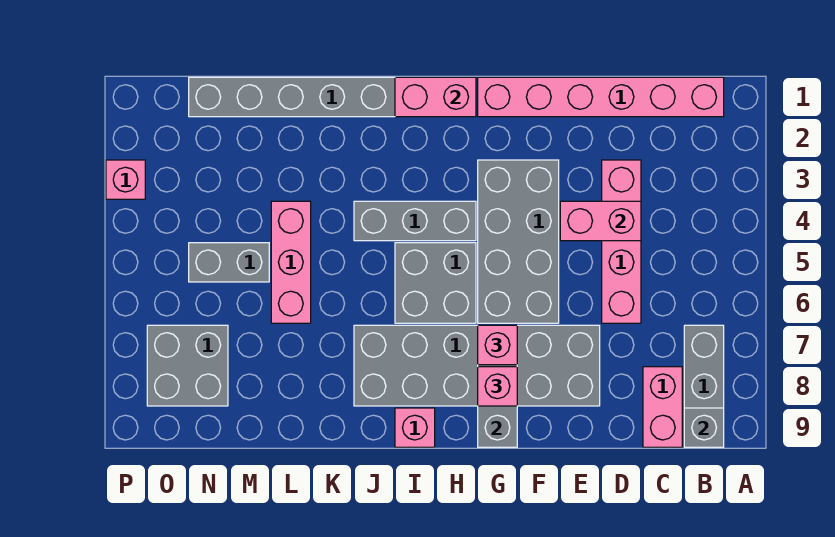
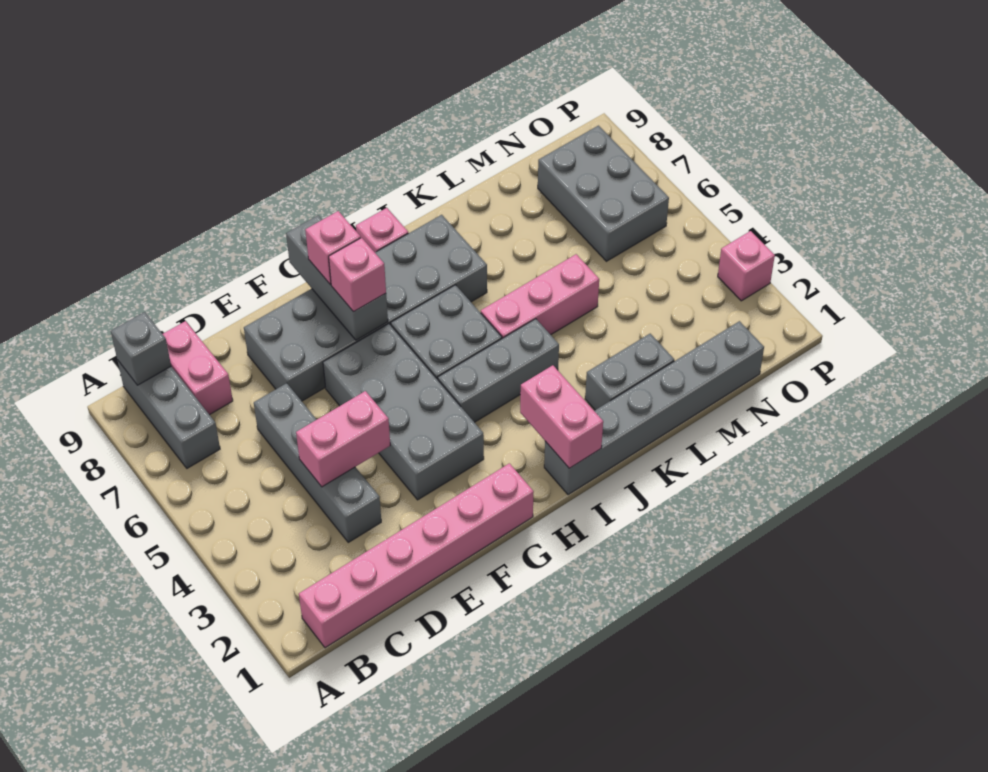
pink brick D3:D6 level 1 -> grey brick D3:D6 level 1
pink brick H1:I1 level 2 -> pink brick I1:I2 level 2
pink brick L4:L6 level 1 -> pink brick J5:L5 level 1
grey brick M5:N5 level 1 -> grey brick K2:L2 level 1
grey brick N7:O8 level 1 -> grey brick N6:O8 level 1

